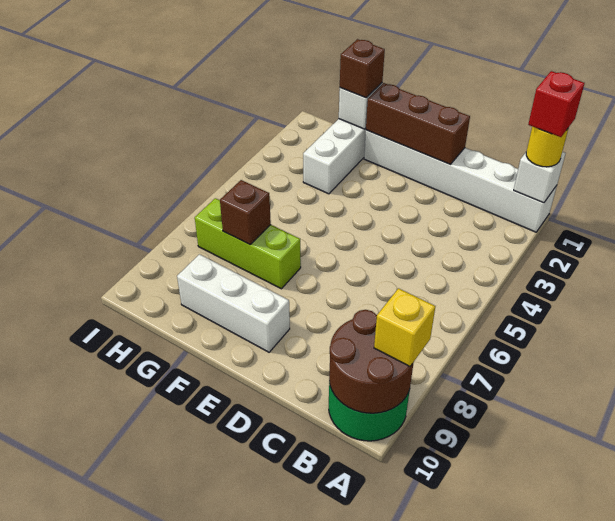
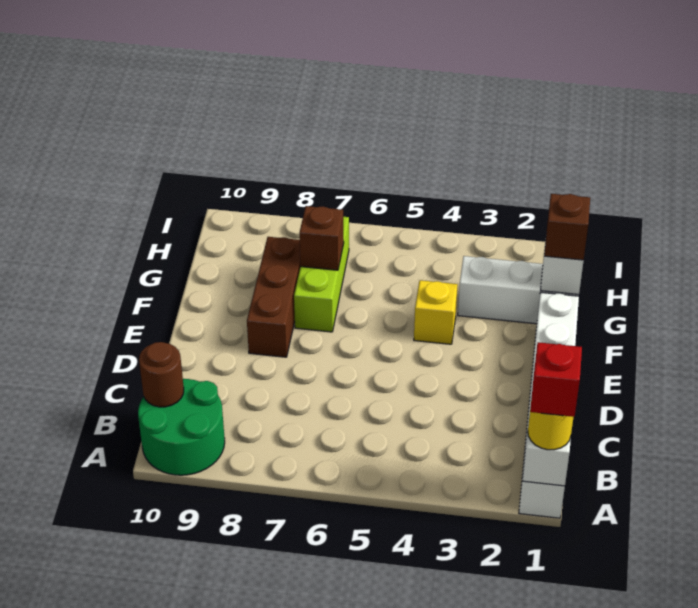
brown round brick A9:B10 level 2 -> brown round brick B10 level 2
yellow brick A9 level 3 -> yellow brick F4 level 1
brown brick D1:F1 level 2 -> brown brick E8:G8 level 1
white brick E9:G9 level 1 -> none

